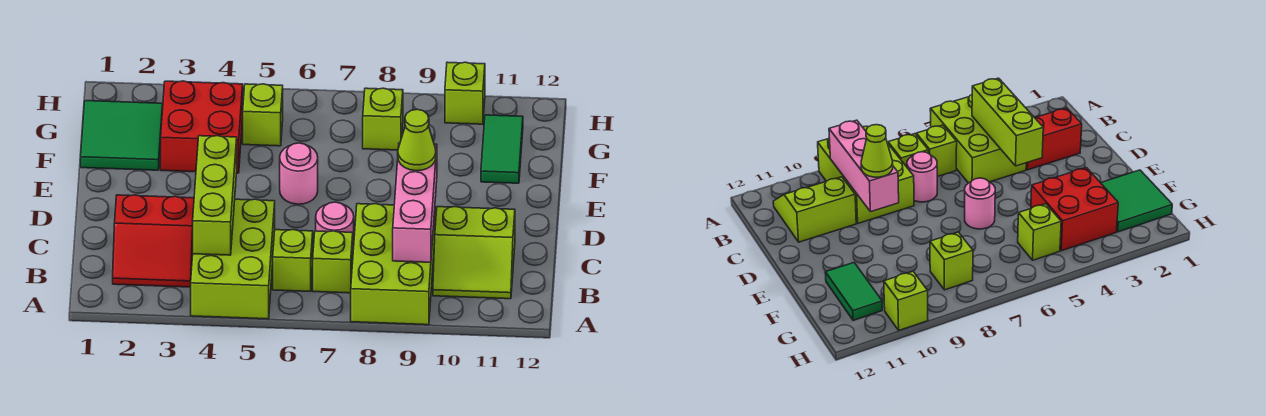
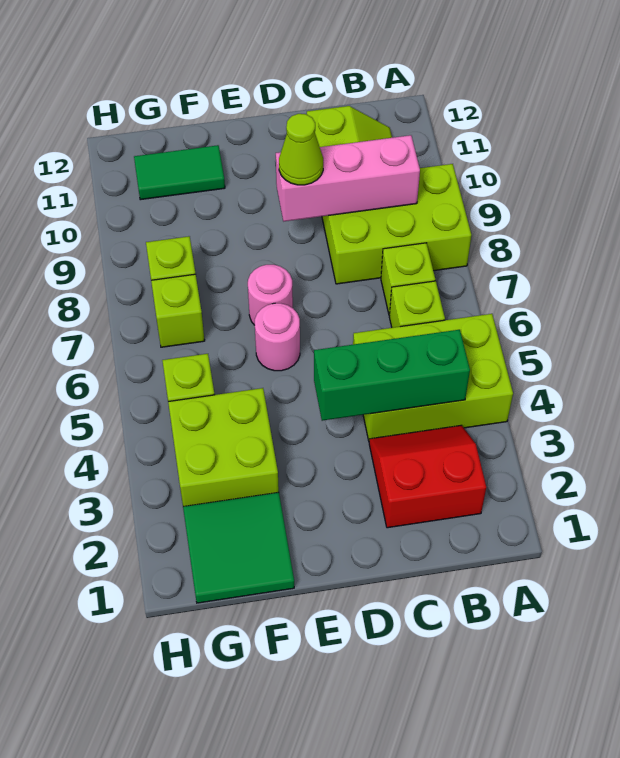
red slope B2:C3 level 1 top C -> red slope B2:C3 level 1 top 2
lime brick B4:D4 level 2 -> green brick B4:D4 level 2
pink round brick C7 level 1 -> pink round brick E7 level 1
red brick F3:G4 level 1 -> lime brick F3:G4 level 1
lime brick H10 level 1 -> lime brick G7 level 1

